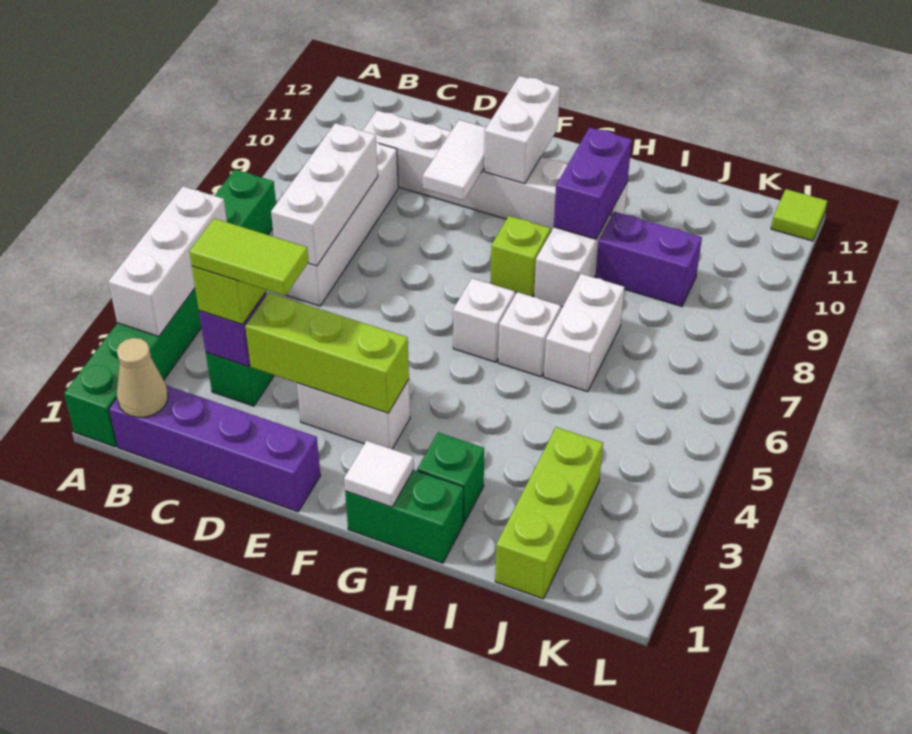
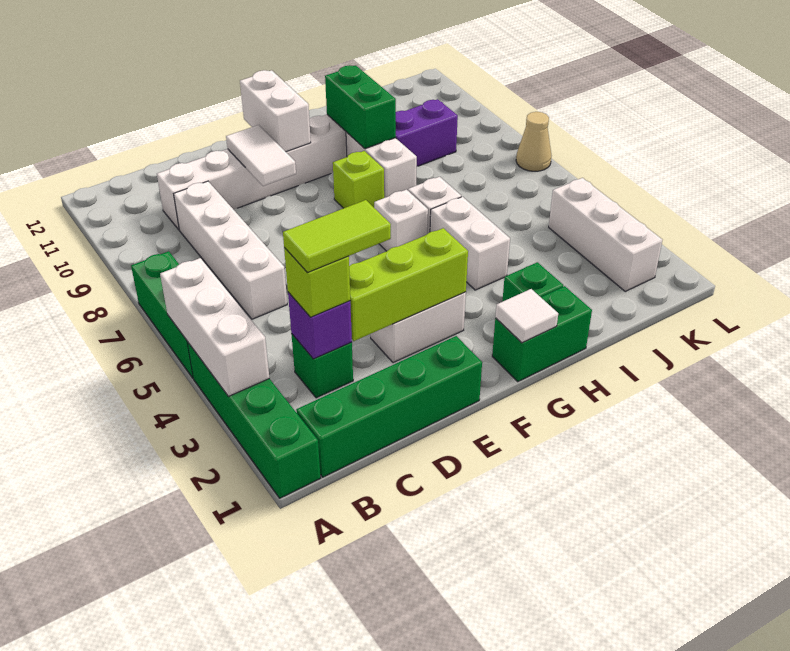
purple brick B1:E1 level 1 -> green brick B1:E1 level 1
tan cone B1 level 2 -> tan cone L7 level 1
white brick C6:C8 level 2 -> white brick K2:K4 level 1
purple brick H9:H10 level 2 -> green brick H9:H10 level 2
white brick I6:I7 level 1 -> white brick H4:H5 level 1
lime brick J1:J3 level 1 -> none
lime tile L12 level 1 -> none

